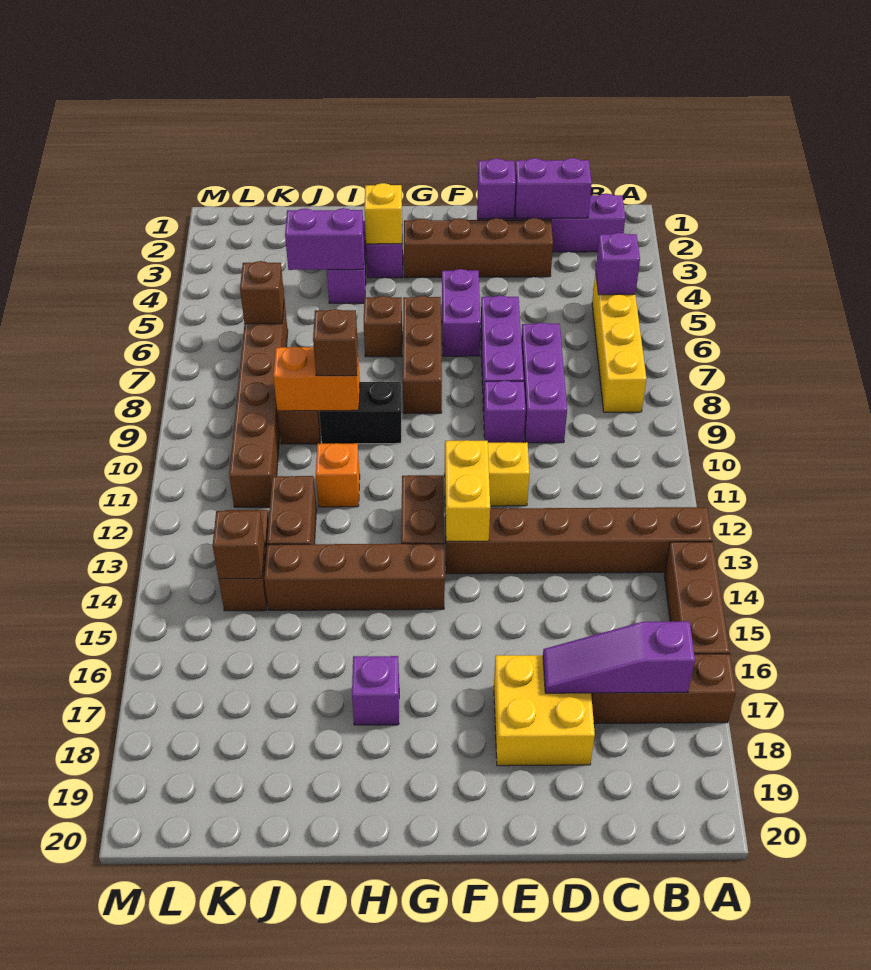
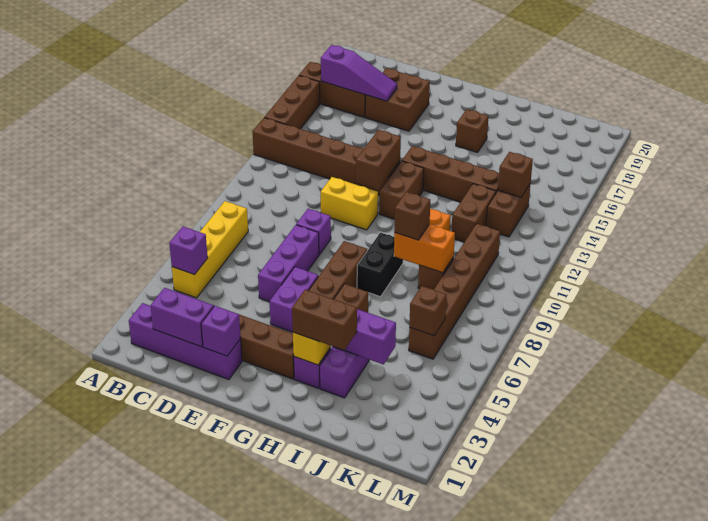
purple brick D7:D9 level 1 -> none
yellow brick D17:E18 level 1 -> brown brick D17:E18 level 1
yellow brick F12:F13 level 2 -> brown brick F12:F13 level 2
none -> brown brick H3:I3 level 3
black brick H9:I9 level 1 -> black brick H8:H9 level 1
purple brick H17 level 1 -> brown brick H17 level 1

